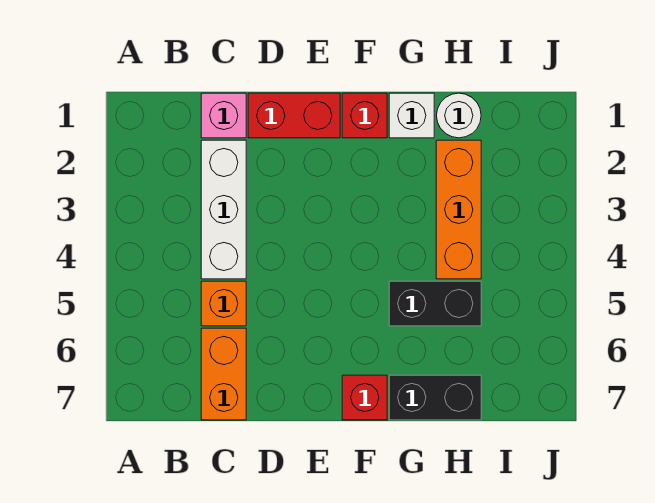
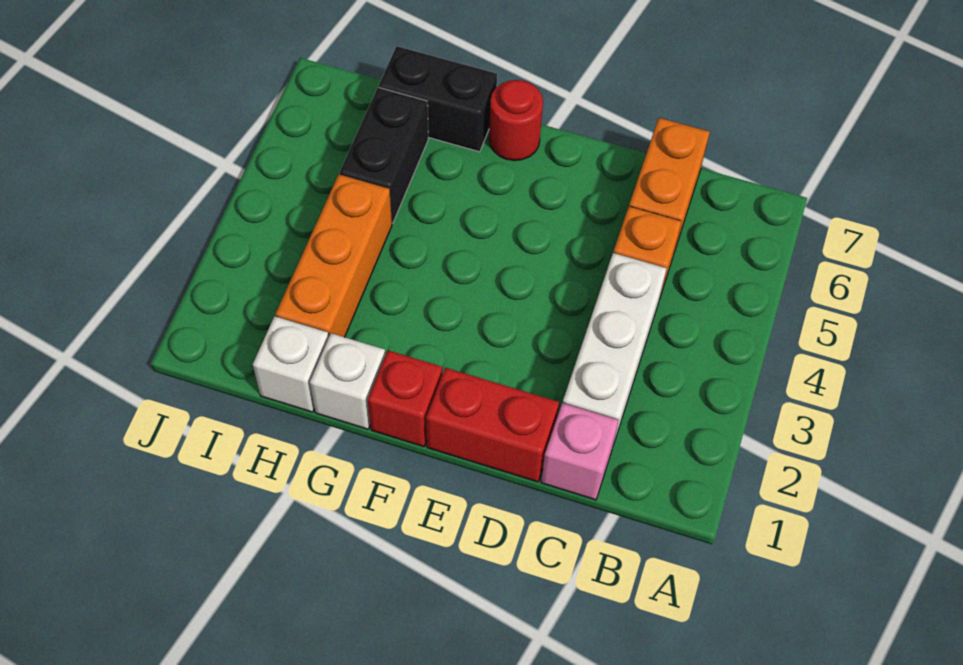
red brick F7 level 1 -> red round brick F7 level 1
black brick G5:H5 level 1 -> black brick H5:H6 level 1
white round brick H1 level 1 -> white brick H1 level 1

